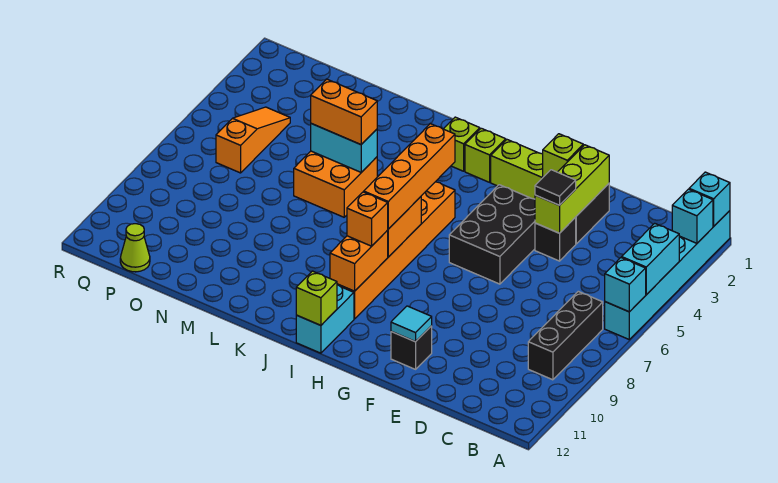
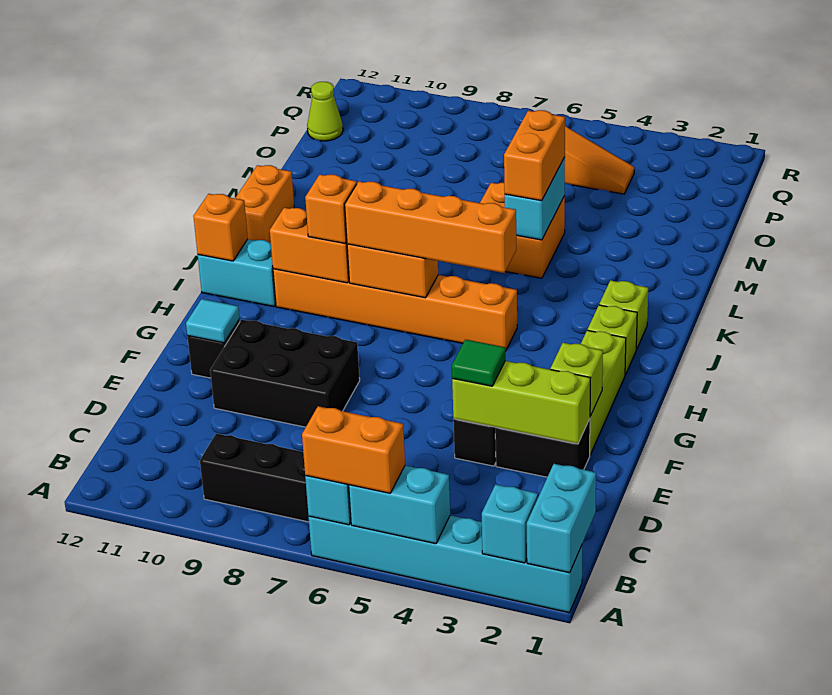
cyan brick A1 level 2 -> cyan brick A1:B1 level 2
none -> orange brick A5:A6 level 3
black tile E4 level 3 -> green tile E4 level 3
black brick F4:G6 level 1 -> black brick E8:F10 level 1
lime brick I12 level 2 -> orange brick I12 level 2
none -> orange brick K12:L12 level 1

